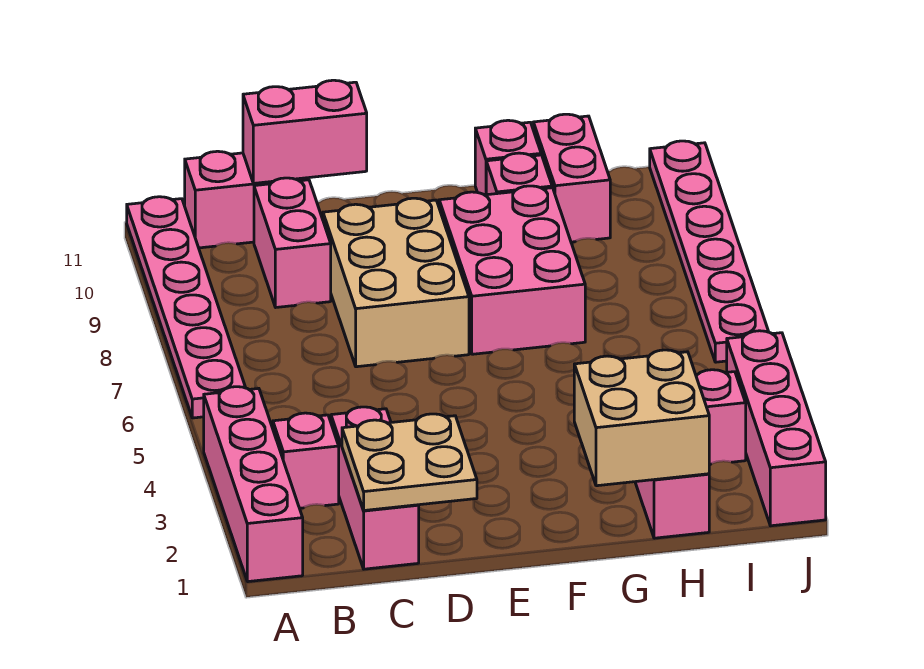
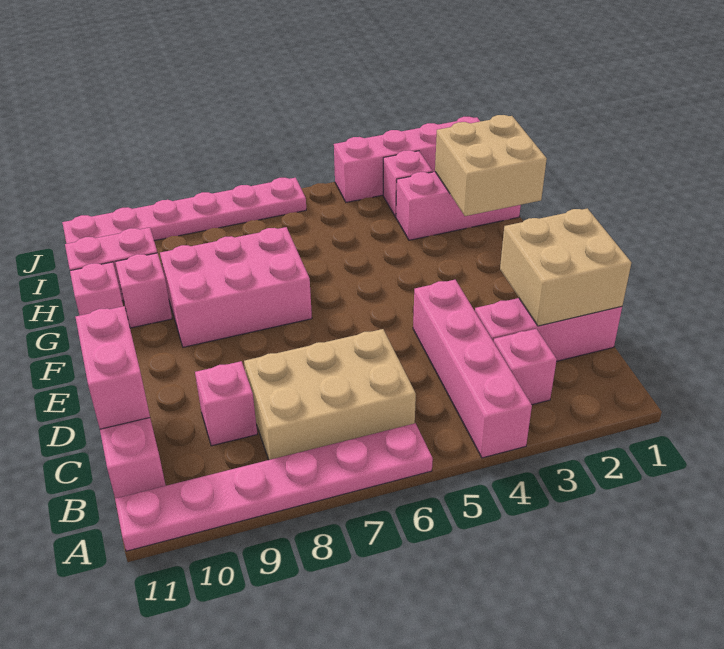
pink brick A1:A4 level 1 -> pink brick A4:D4 level 1
tan plate C1:D2 level 2 -> tan brick C1:D2 level 2
pink brick C9:C10 level 1 -> pink brick C9 level 1
tan brick D7:E9 level 1 -> tan brick B6:C8 level 1

